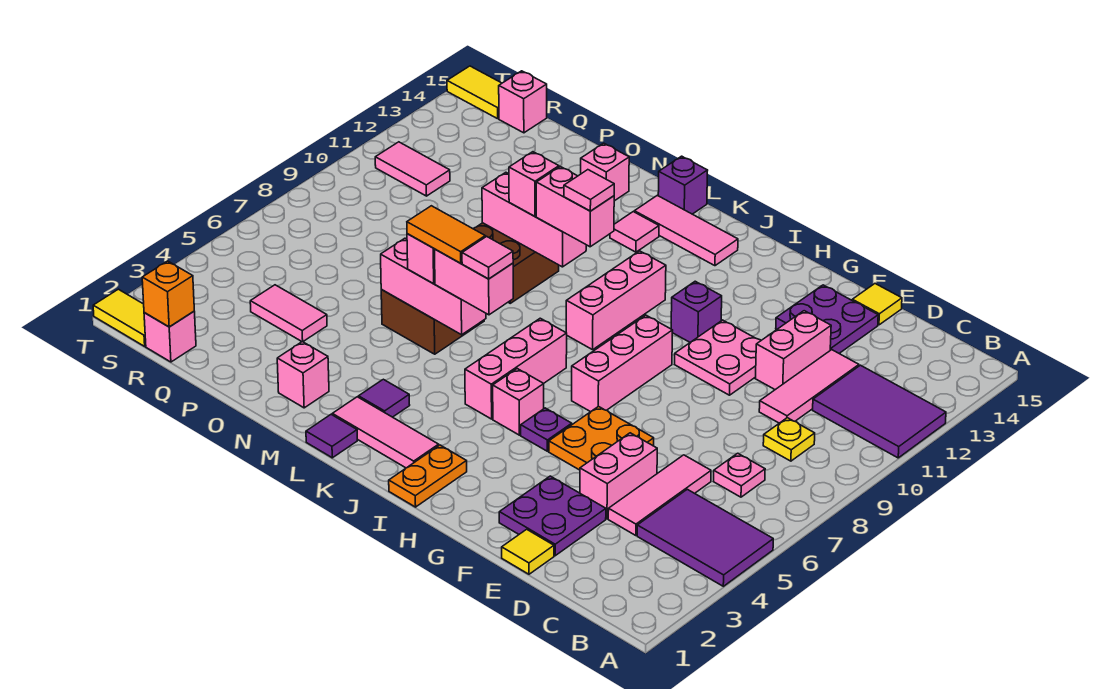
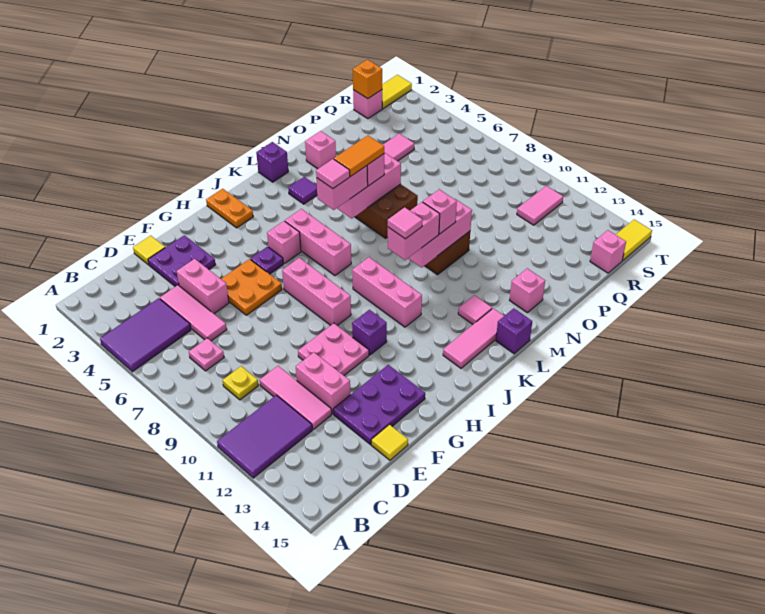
purple plate E13:F14 level 1 -> purple plate E13:G14 level 1
pink tile J2:L2 level 1 -> none
purple tile L1 level 1 -> purple brick L1 level 1

